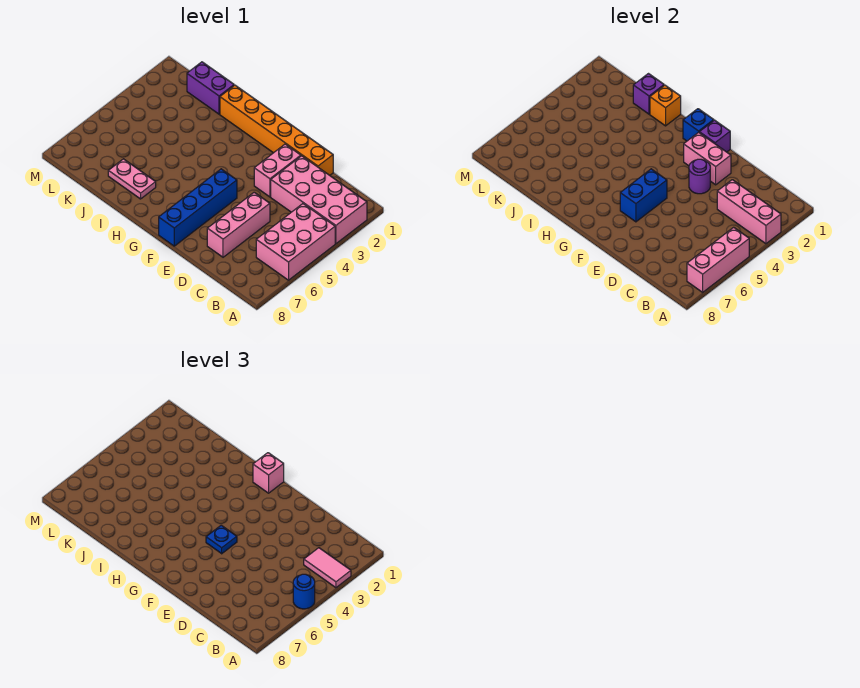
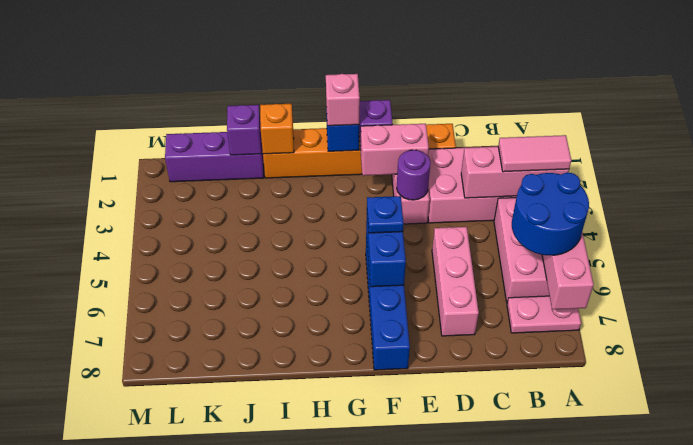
blue round brick A5 level 3 -> blue round brick A5:B6 level 3
pink plate I7:J7 level 1 -> pink plate A7:B7 level 1
purple brick J1:K1 level 1 -> purple brick J1:L1 level 1

